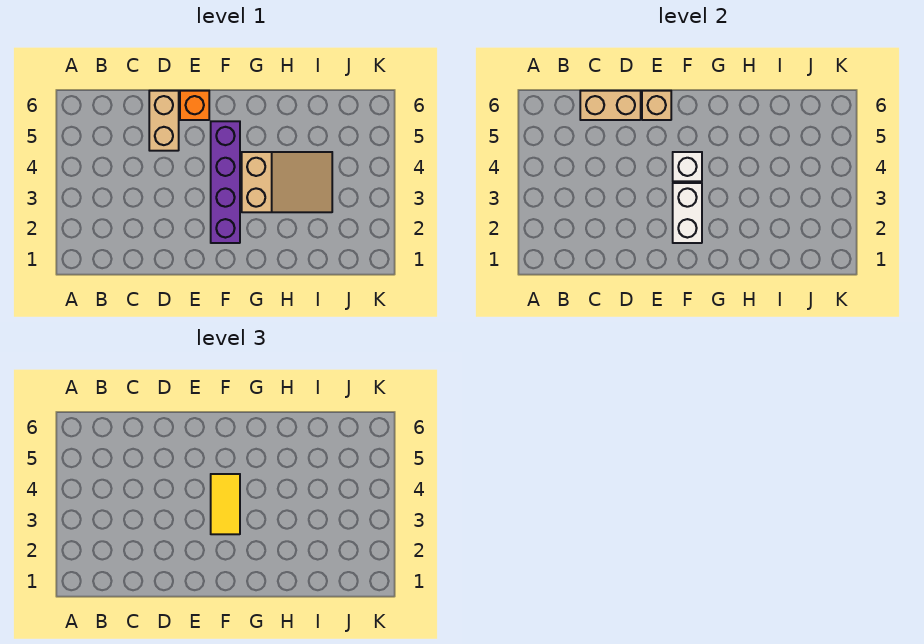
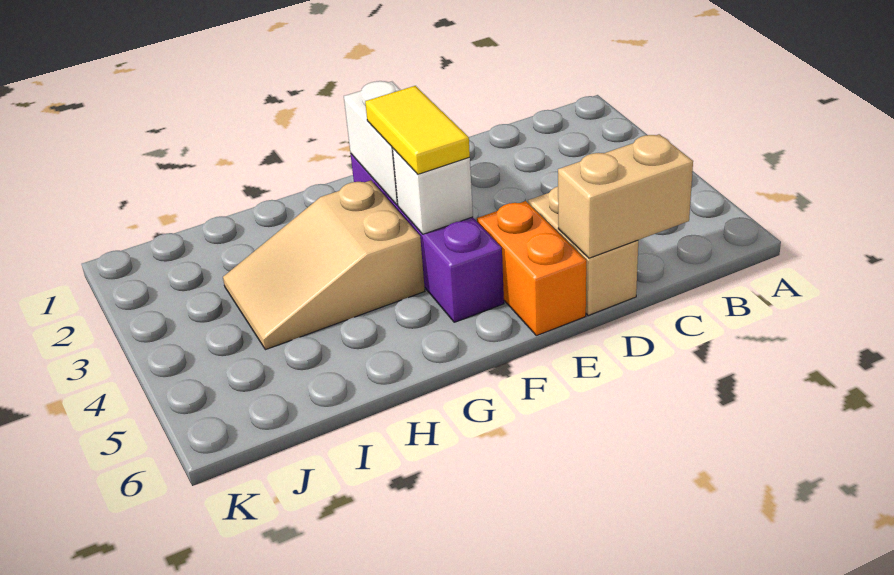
orange brick E6 level 1 -> orange brick E5:E6 level 1
tan brick E6 level 2 -> none

